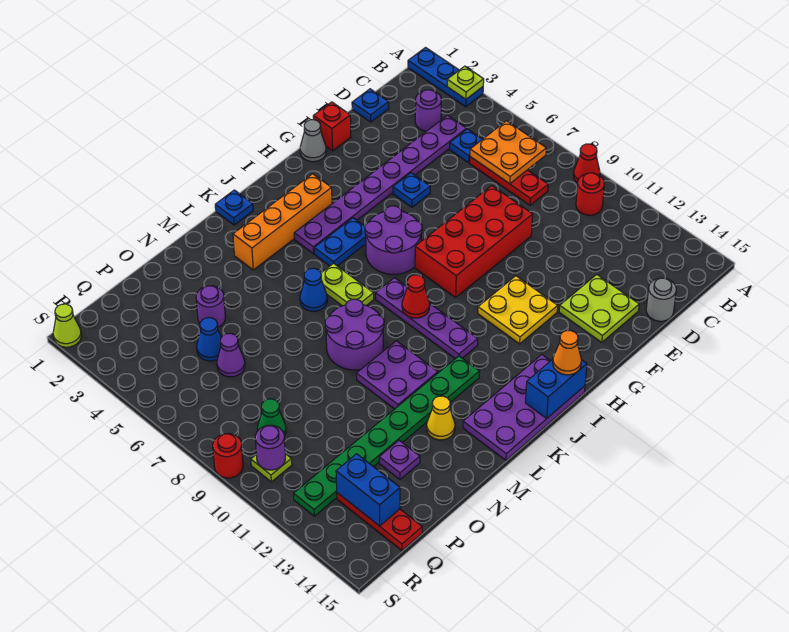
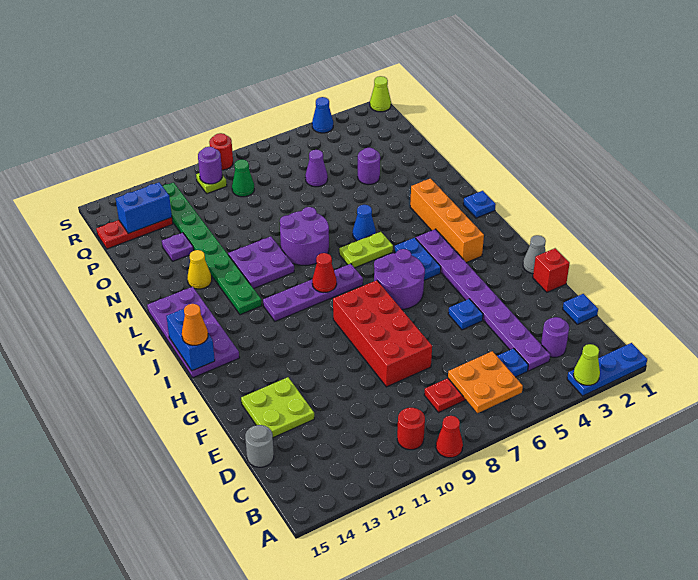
lime plate A3 level 2 -> lime cone A3 level 2
yellow plate G11:H12 level 1 -> none
blue cone P5 level 1 -> blue cone S4 level 1

